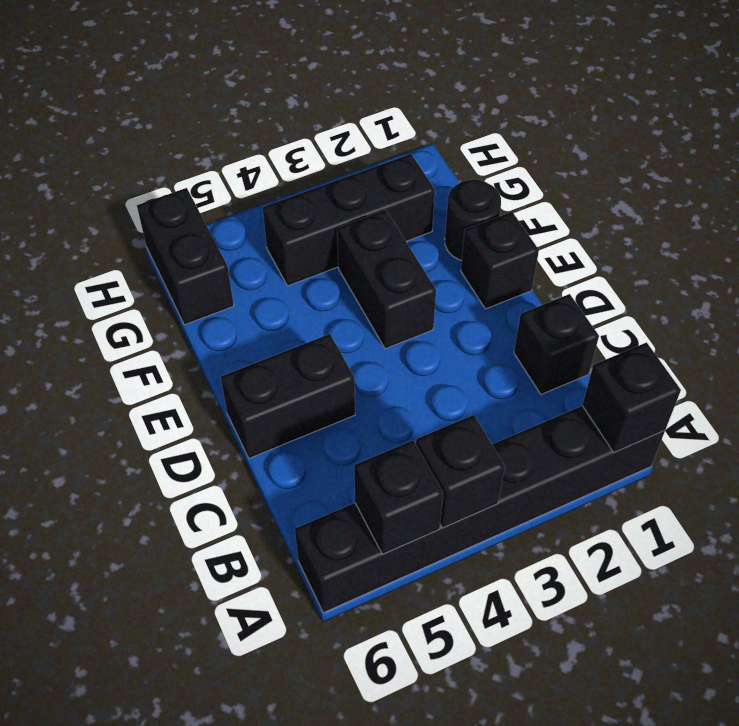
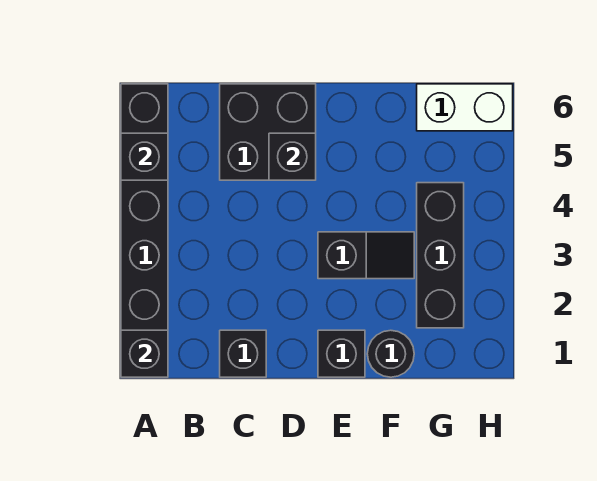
black brick A4 level 2 -> black brick D5 level 2
black brick D5:D6 level 1 -> black brick C5:D6 level 1
black brick E3:F3 level 1 -> black slope E3:F3 level 1 top E
black brick G6:H6 level 1 -> white brick G6:H6 level 1

